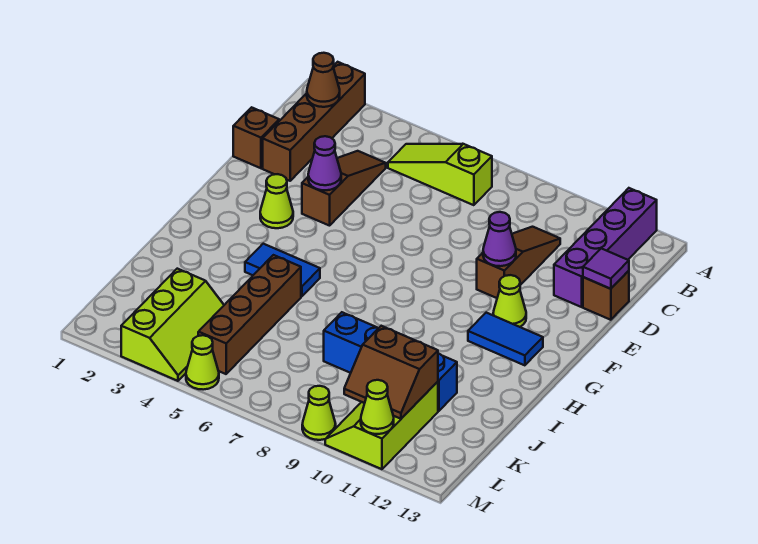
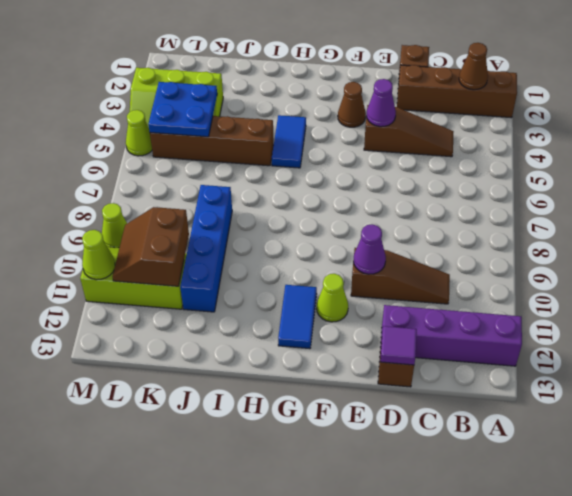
lime slope B5:B7 level 1 top 7 -> none
lime cone F3 level 1 -> brown cone F3 level 1
none -> blue plate K4:L5 level 2

